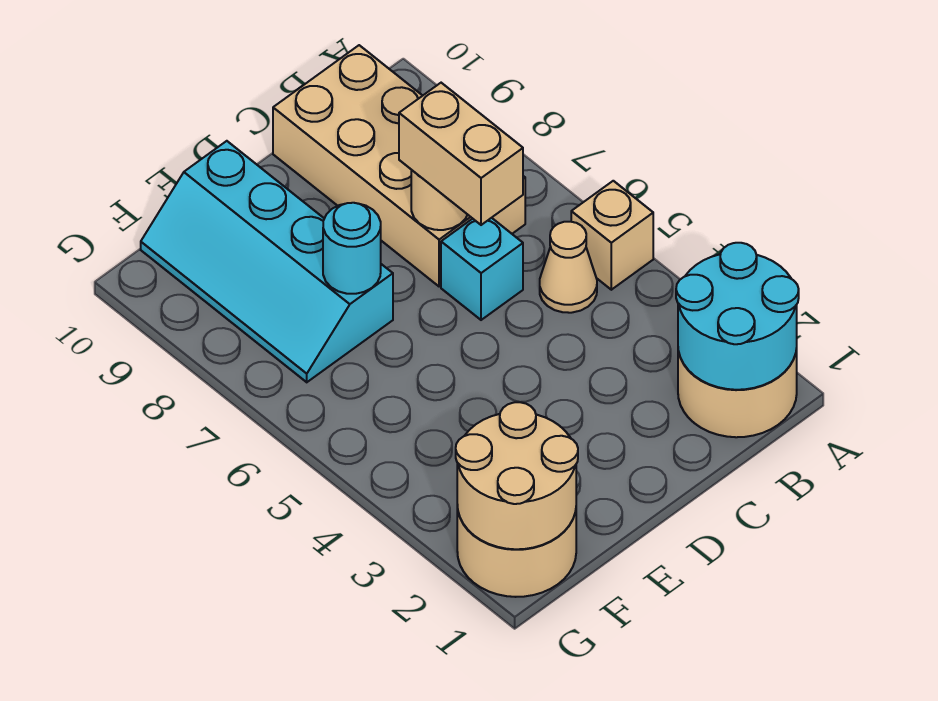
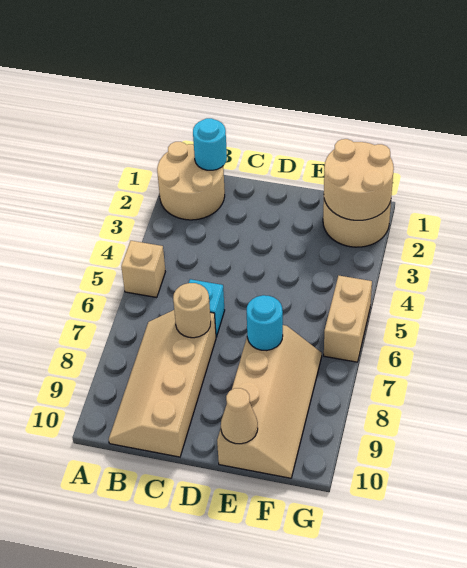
cyan round brick A1:B2 level 2 -> cyan round brick B1 level 2
tan cone B5 level 1 -> tan cone E10 level 2
tan brick B7:C10 level 1 -> tan slope B7:C10 level 1 top C
tan brick C6:C7 level 3 -> tan brick G5:G6 level 1
cyan slope E7:F10 level 1 top E -> tan slope E7:F10 level 1 top E

